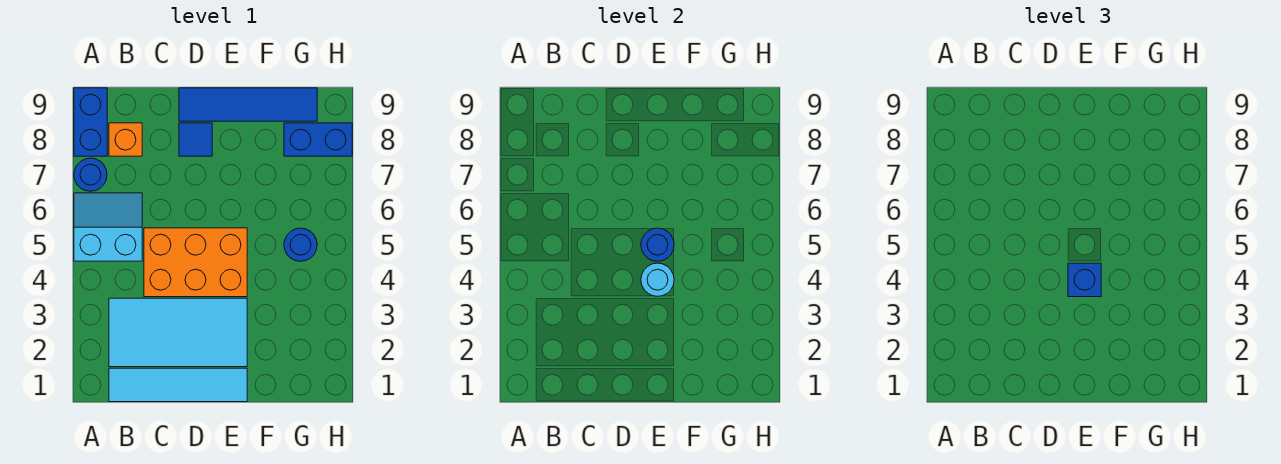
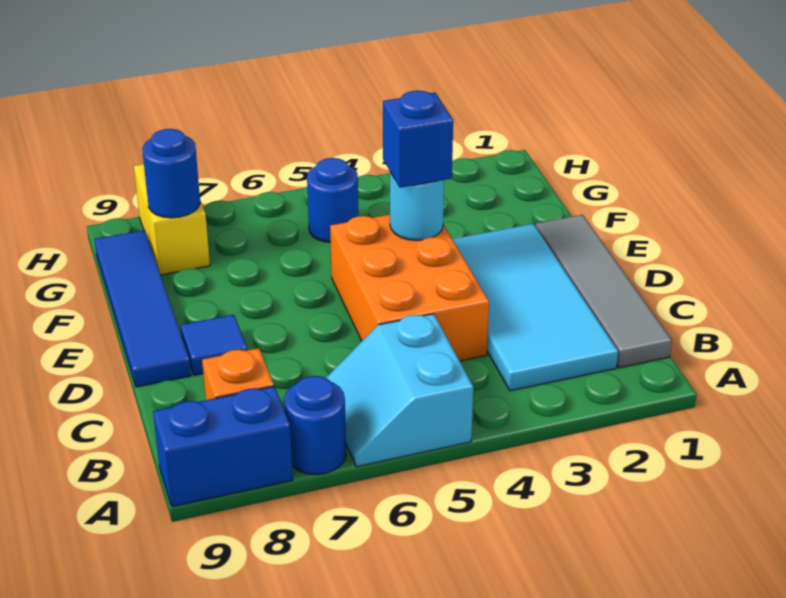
cyan tile B1:E1 level 1 -> grey tile B1:E1 level 1
blue round brick E5 level 2 -> blue round brick G8 level 2
blue brick G8:H8 level 1 -> yellow brick G8:H8 level 1

